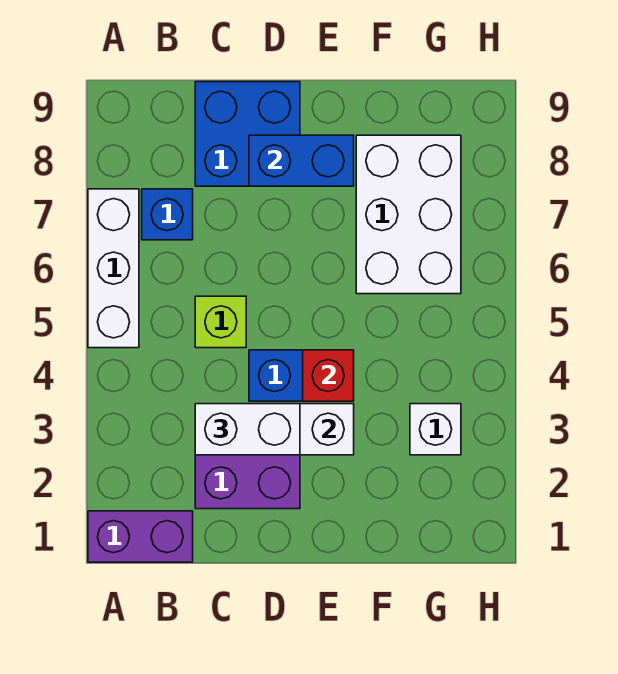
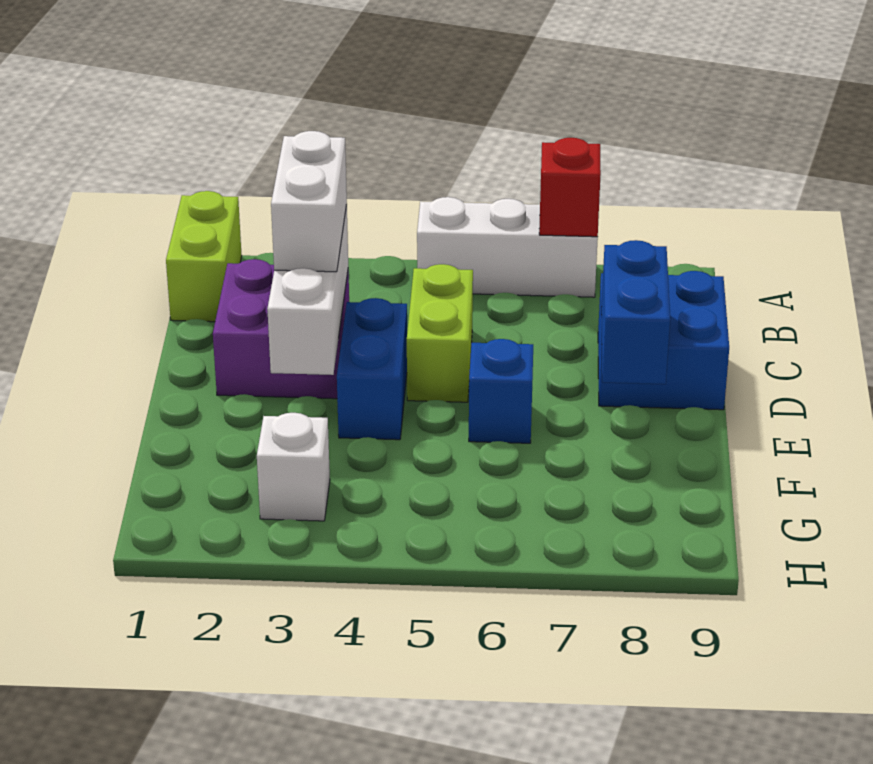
purple brick A1:B1 level 1 -> lime brick A1:B1 level 1
blue brick B7 level 1 -> blue brick E6 level 1
lime brick C5 level 1 -> lime brick C5:D5 level 1
red brick E4 level 2 -> red brick A7 level 2
white brick F6:G8 level 1 -> none

